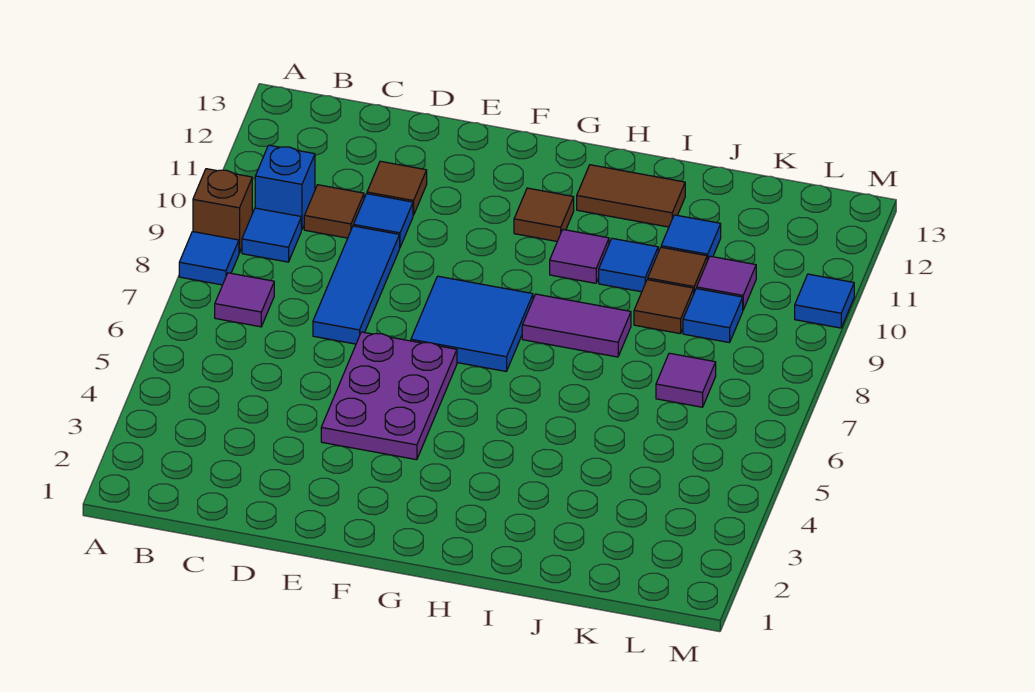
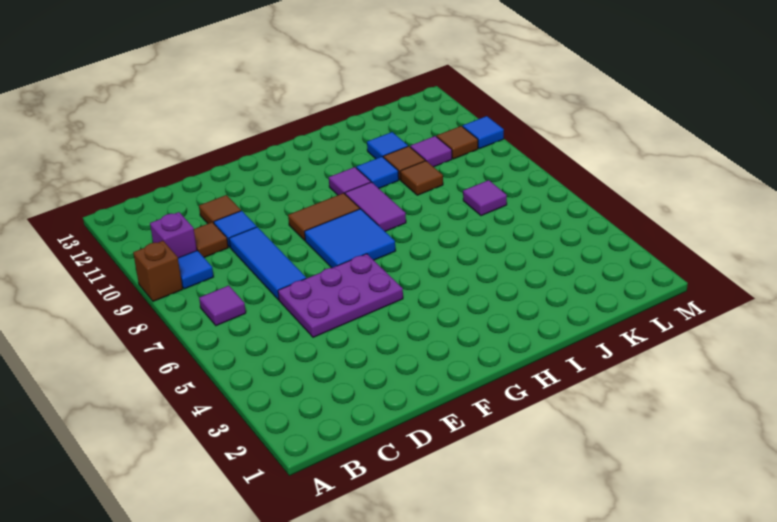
blue tile A8 level 1 -> none
blue brick B10 level 1 -> purple brick B10 level 1
purple plate E4:F6 level 1 -> purple plate D5:F6 level 1
brown tile G11 level 1 -> brown tile L10 level 1
purple tile H8:I8 level 1 -> purple tile H8:H9 level 1
brown tile H12:I12 level 1 -> brown tile F9:G9 level 1
blue tile K9 level 1 -> none

